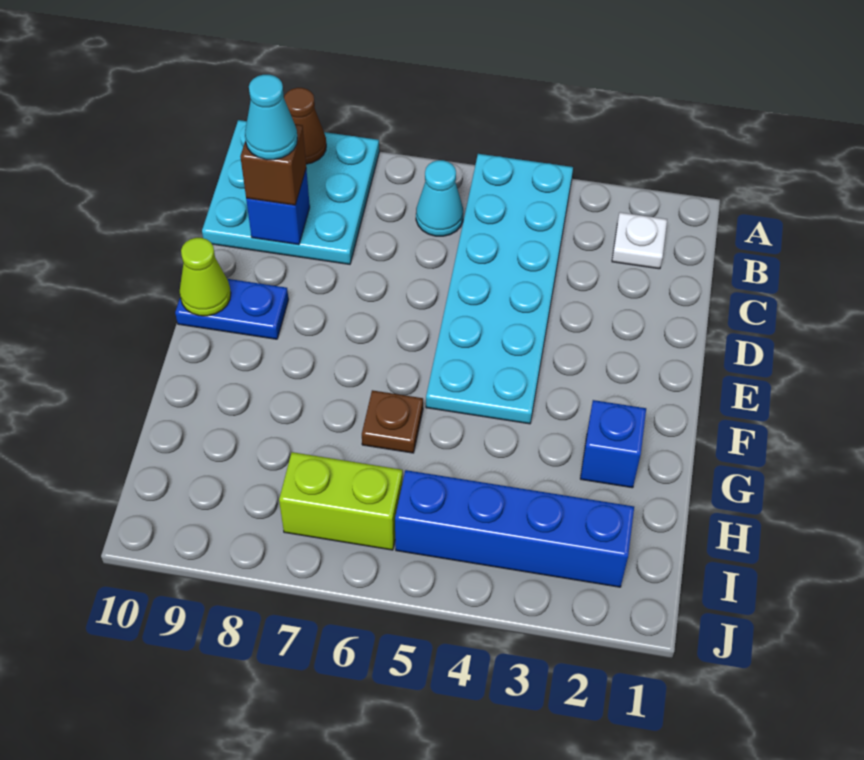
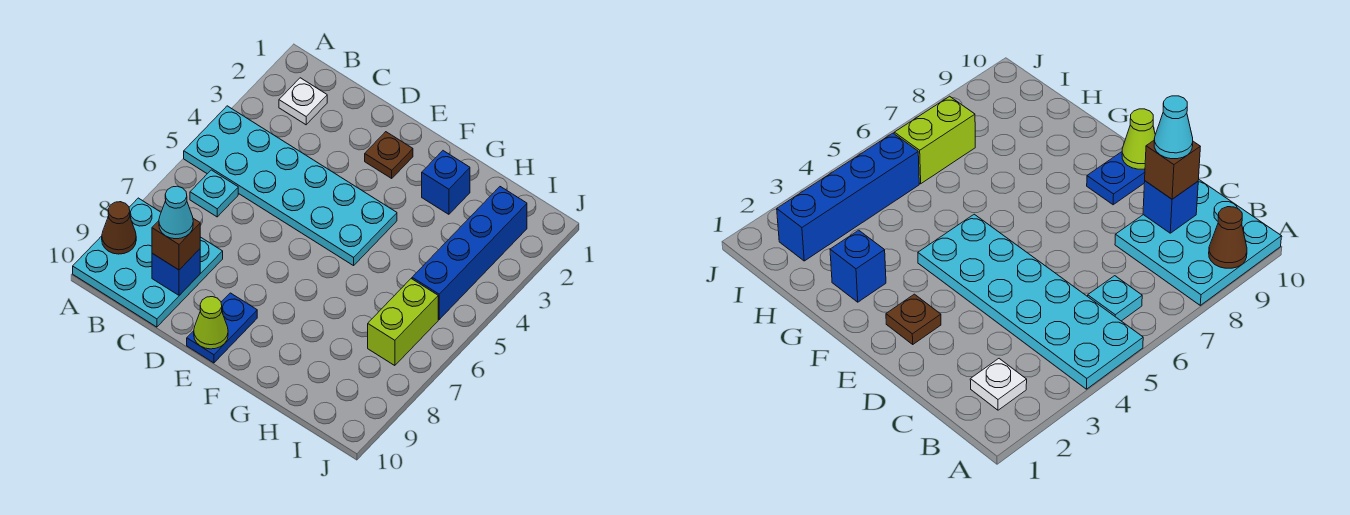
cyan cone B6 level 1 -> cyan plate B6 level 1
brown plate G6 level 1 -> brown plate E2 level 1

